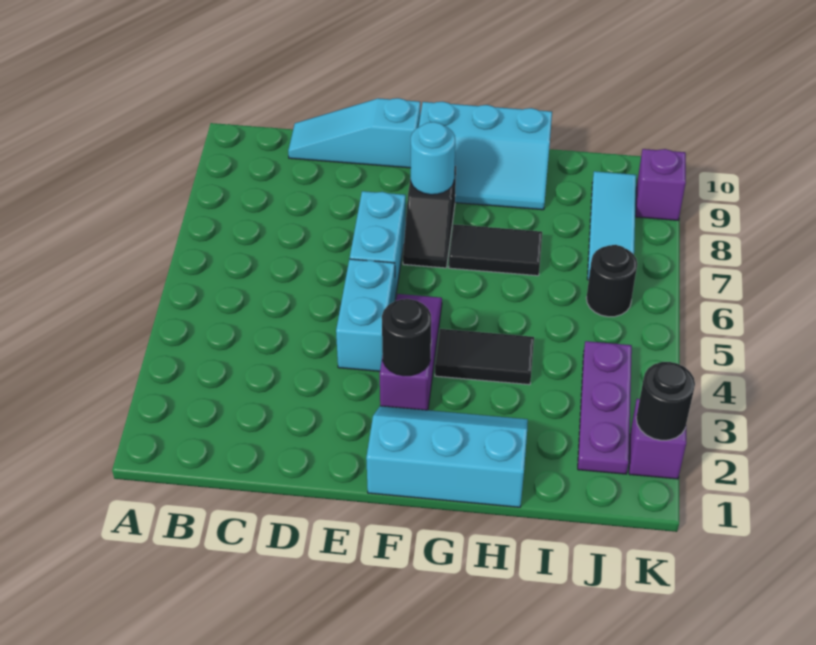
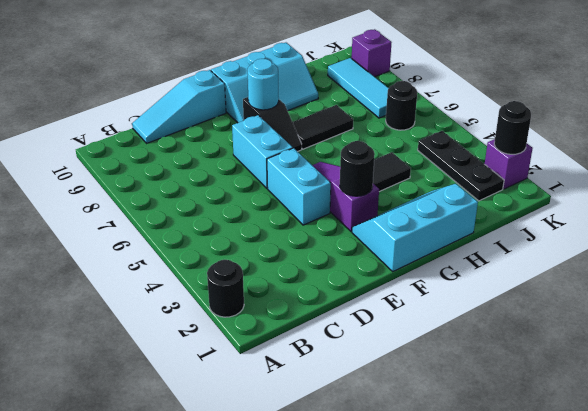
none -> black round brick A2 level 1
purple plate J2:J4 level 1 -> black plate J2:J4 level 1

